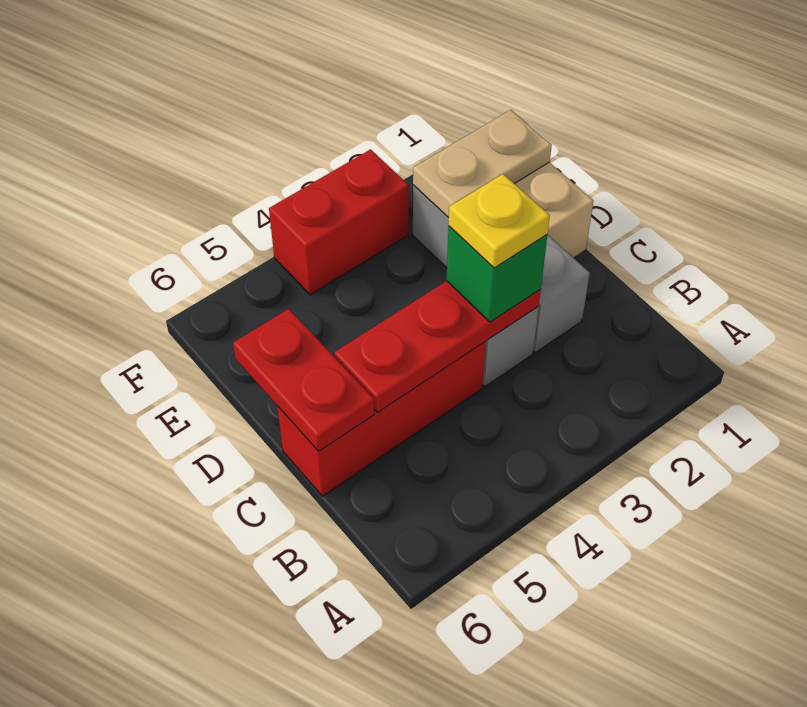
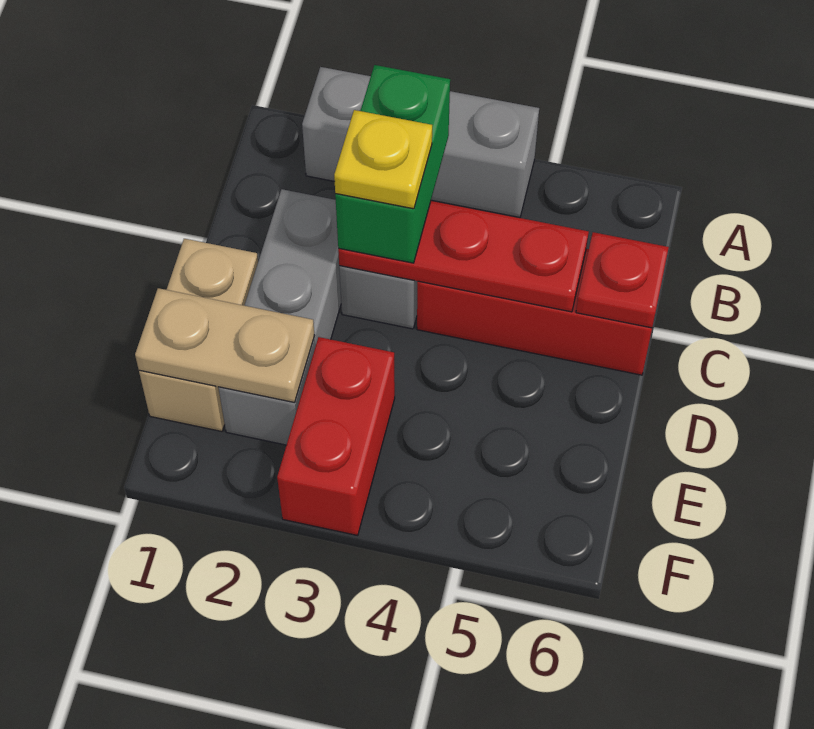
none -> grey brick A2:A4 level 1
green brick C3 level 3 -> green brick B3:C3 level 3
red plate C6:D6 level 2 -> red plate C6 level 2
red brick F3:F4 level 1 -> red brick E3:F3 level 1

